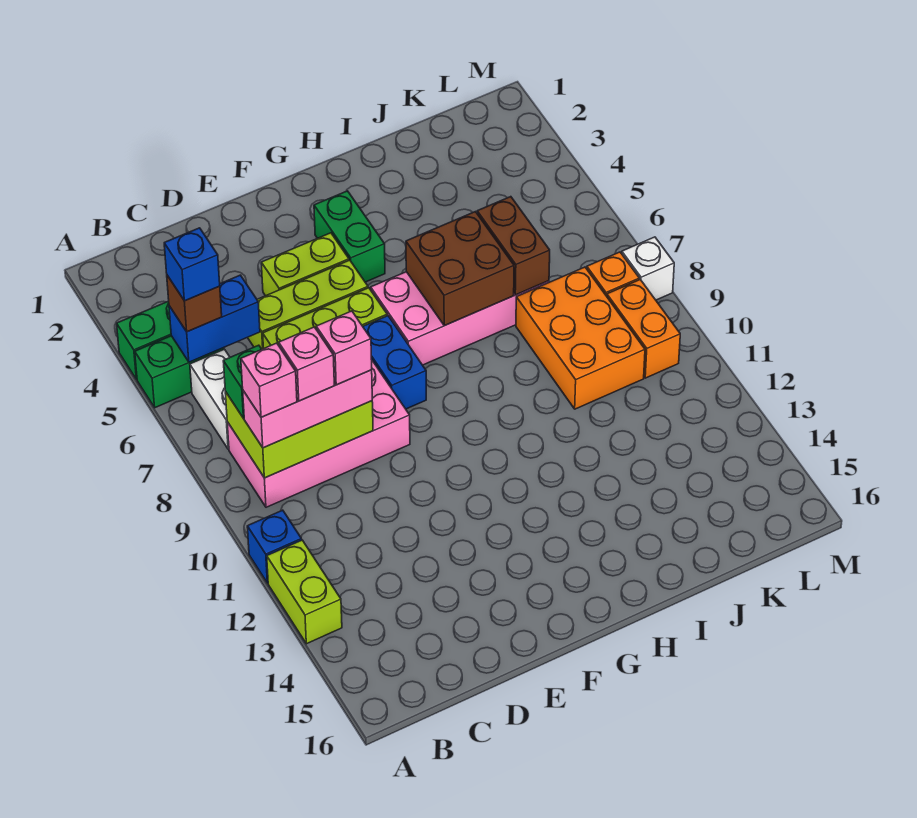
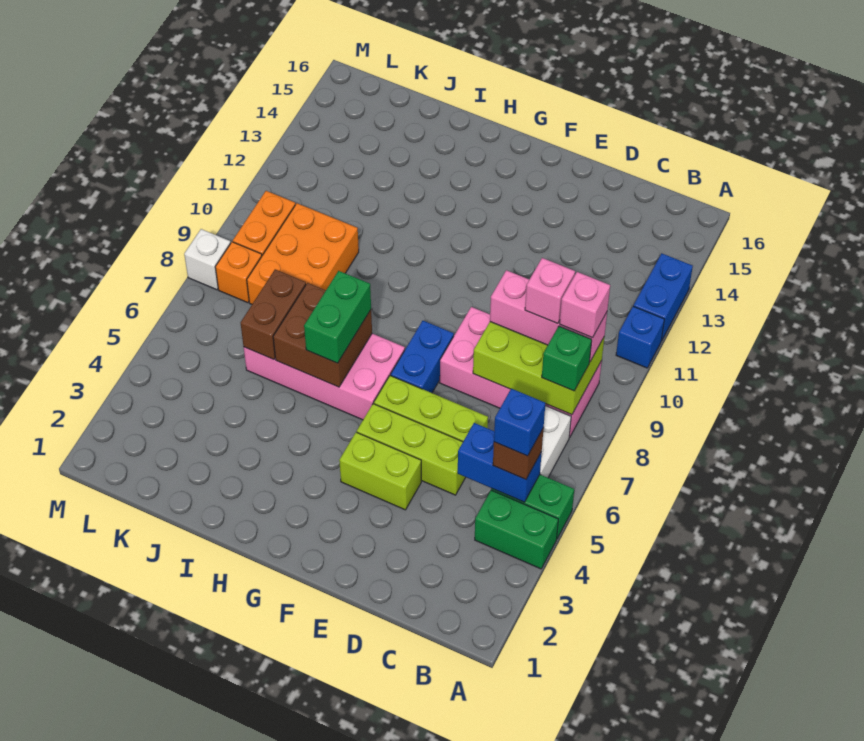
lime brick A12:A13 level 1 -> blue brick A12:A13 level 1
pink brick D9 level 4 -> none
green brick G3:G4 level 1 -> green brick H6:H7 level 3

